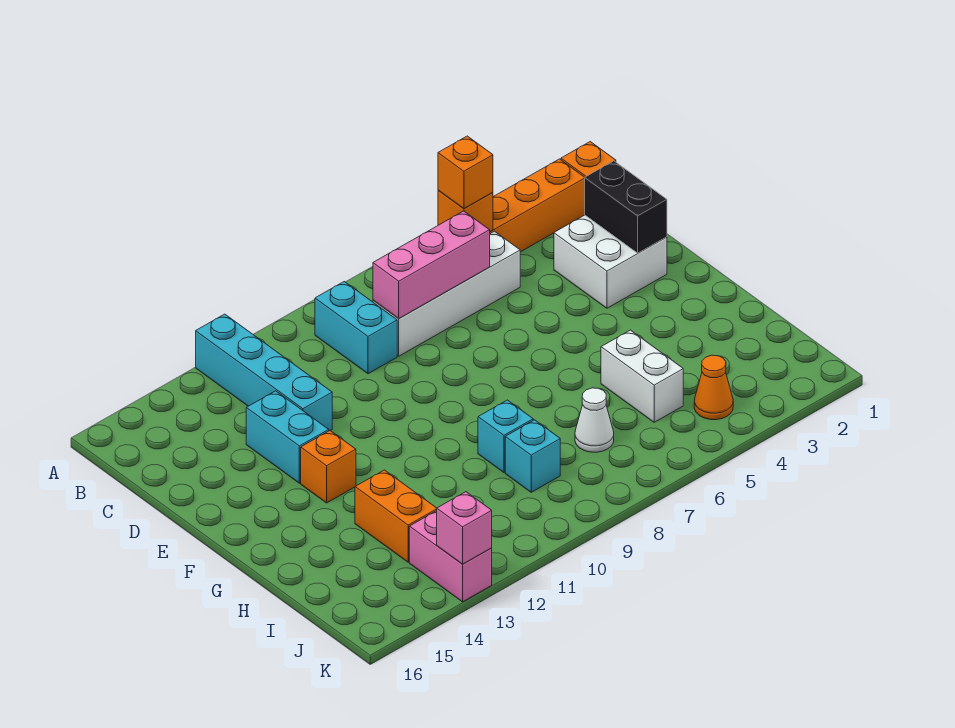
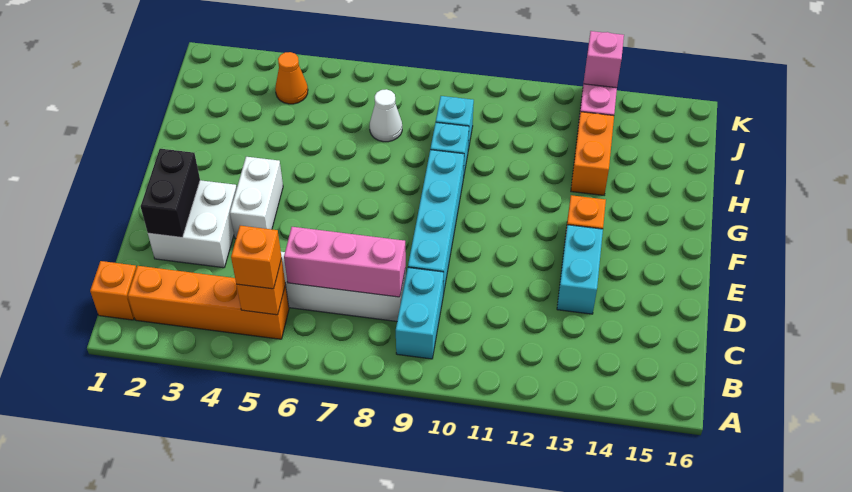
cyan brick A12:D12 level 1 -> cyan brick D9:G9 level 1
white brick H5:I5 level 1 -> white brick E4:F4 level 1

